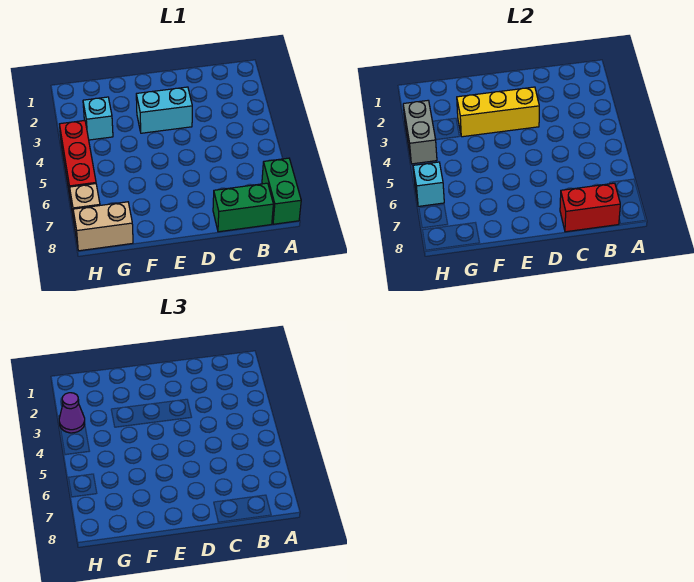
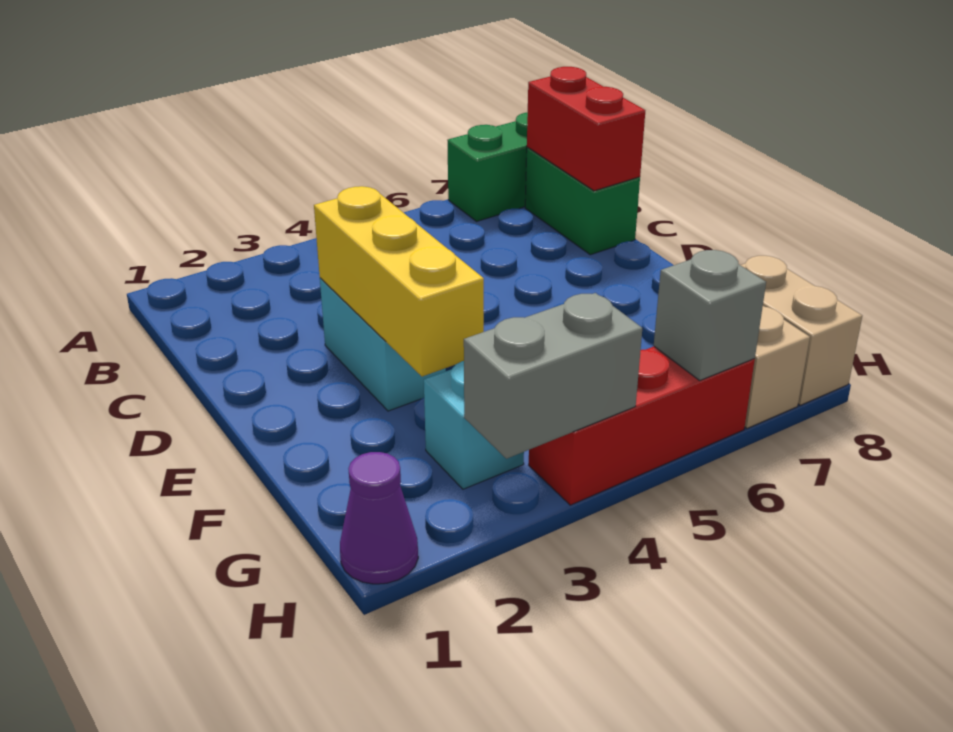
purple cone H3 level 3 -> purple cone H1 level 1
cyan brick H6 level 2 -> grey brick H6 level 2

